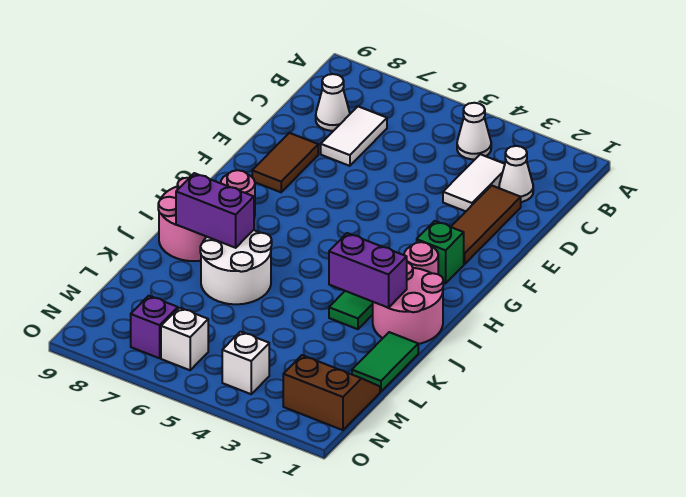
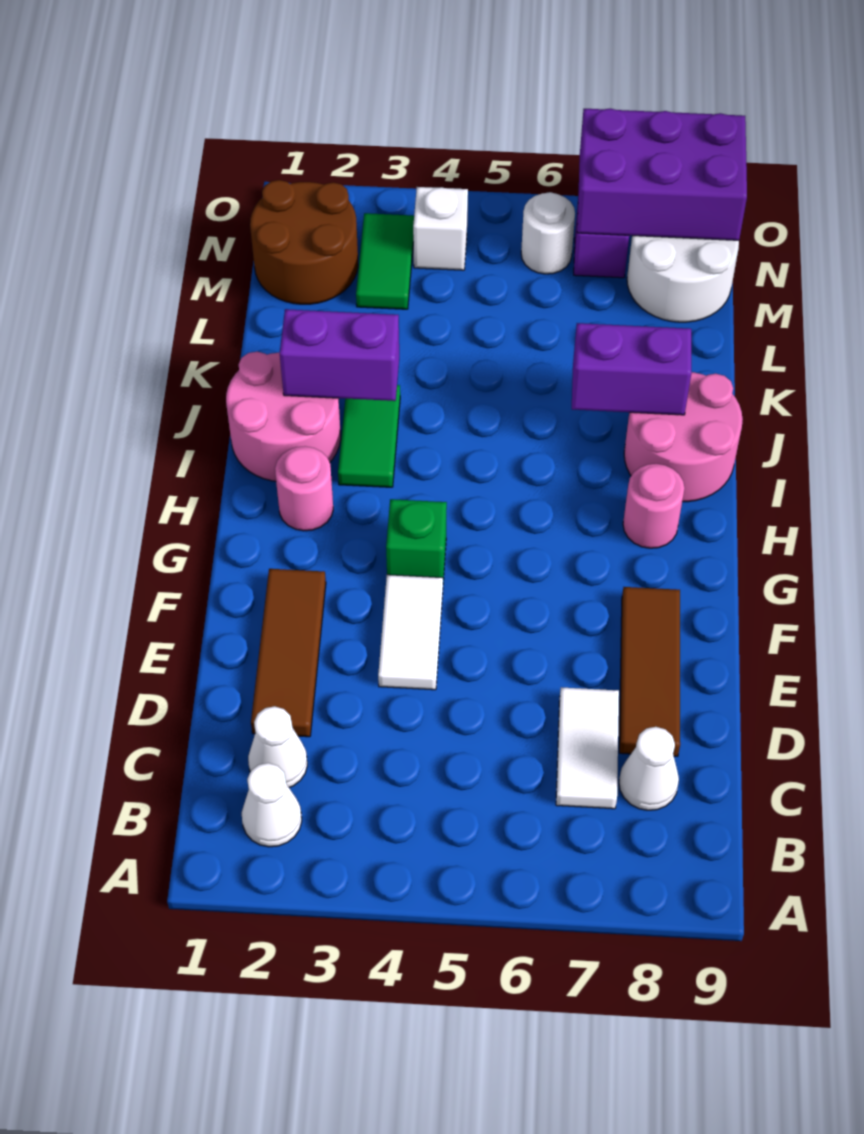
white cone B4 level 1 -> white cone B2 level 1
white tile C3:D3 level 1 -> white tile E4:F4 level 1
brown tile E8:F8 level 1 -> brown tile D8:F8 level 1
green brick G2 level 1 -> green brick G4 level 1
white round brick J6:K7 level 1 -> white round brick M8:N9 level 1
green tile K1:L1 level 1 -> green tile M3:N3 level 1
brown slope M1:N2 level 1 top N -> brown round brick M1:N2 level 1
white brick N6 level 1 -> white round brick N6 level 1
none -> purple brick N7:O9 level 2

